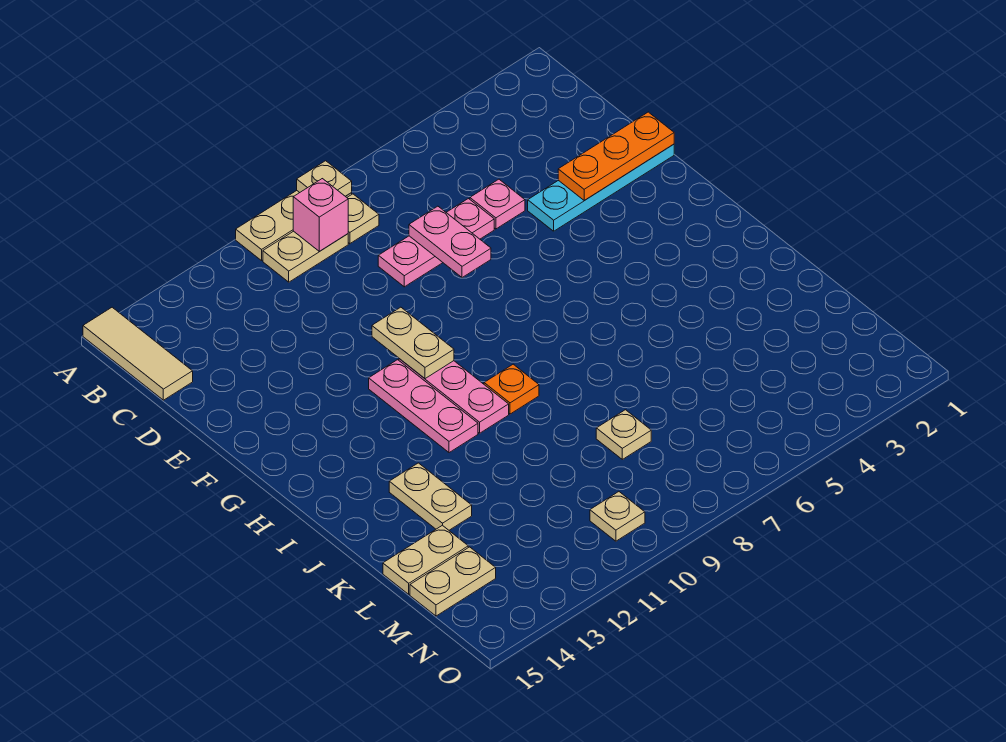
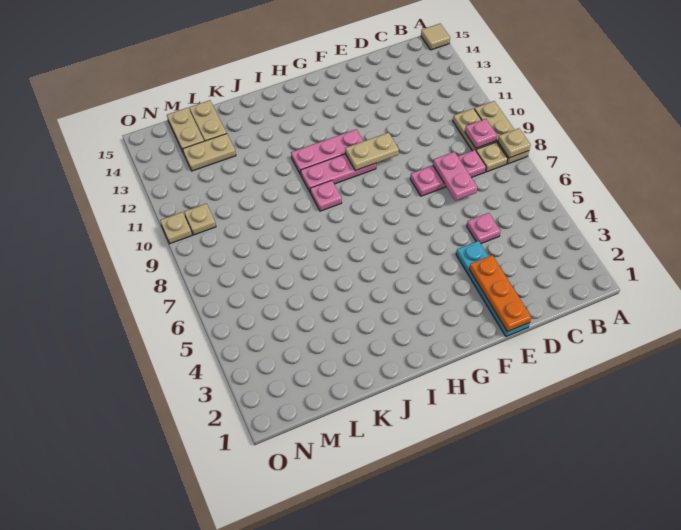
tan tile A15:C15 level 1 -> tan tile A15 level 1
pink brick B9 level 2 -> pink plate B9 level 2
pink plate D6:D8 level 1 -> pink plate C8:E8 level 1
pink plate D7:E7 level 2 -> pink plate D7:D8 level 2
orange plate I9 level 1 -> pink plate I9 level 1
tan plate J13:K13 level 1 -> tan plate L13:M13 level 1
tan plate L8 level 1 -> tan plate O10 level 1

